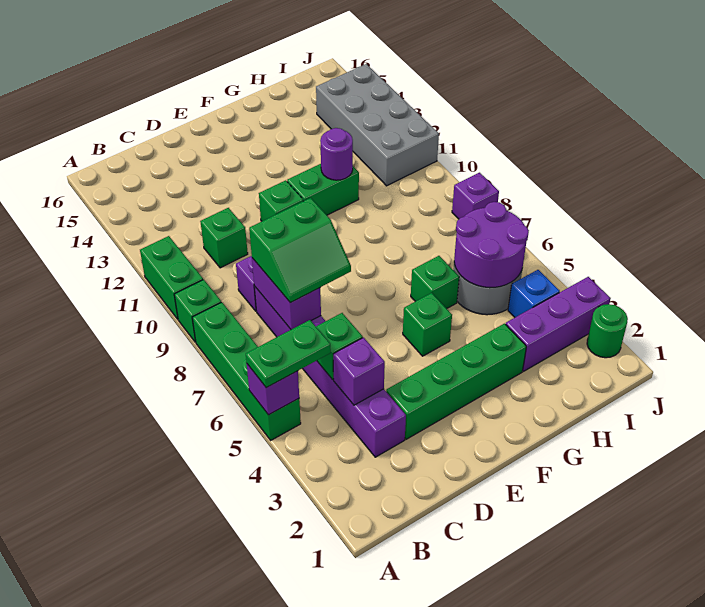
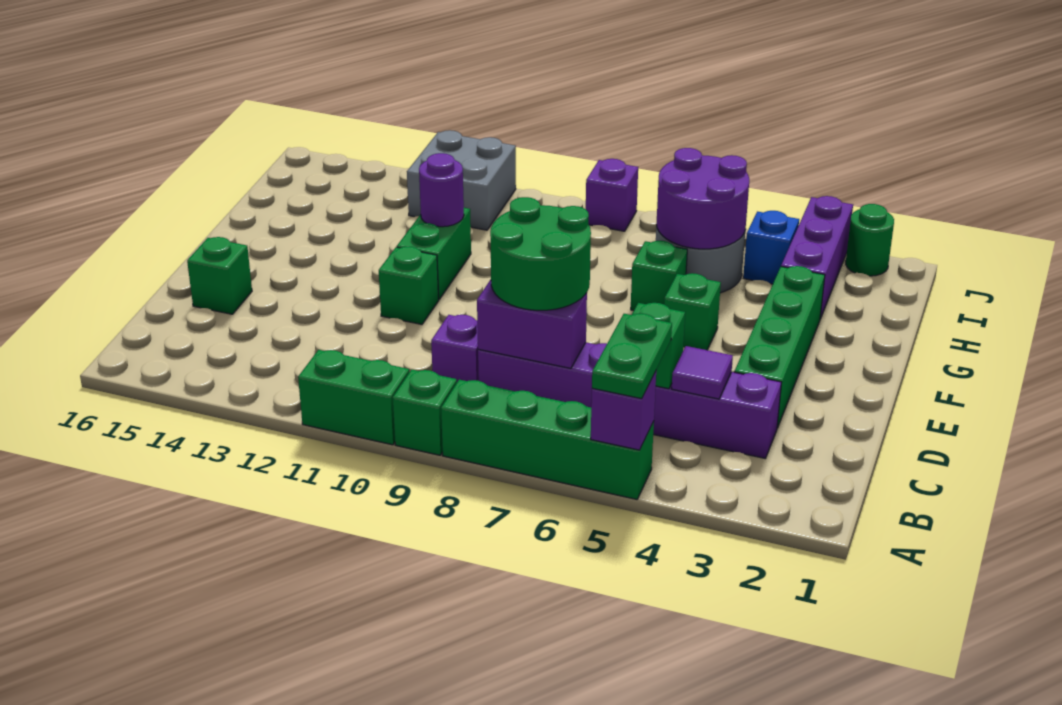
purple brick C4 level 2 -> purple tile C4 level 2
green slope C7:D8 level 3 top 8 -> green round brick C7:D8 level 3
green brick C11 level 1 -> green brick D15 level 1
grey brick I11:J14 level 1 -> grey brick I11:J12 level 1

